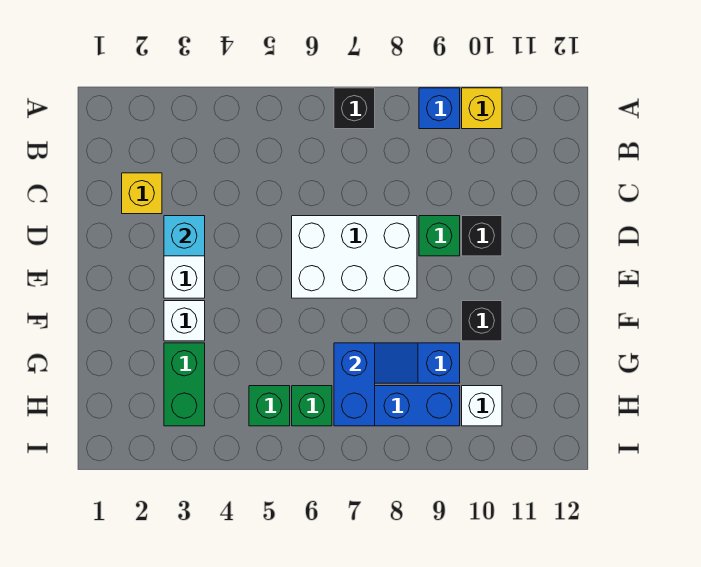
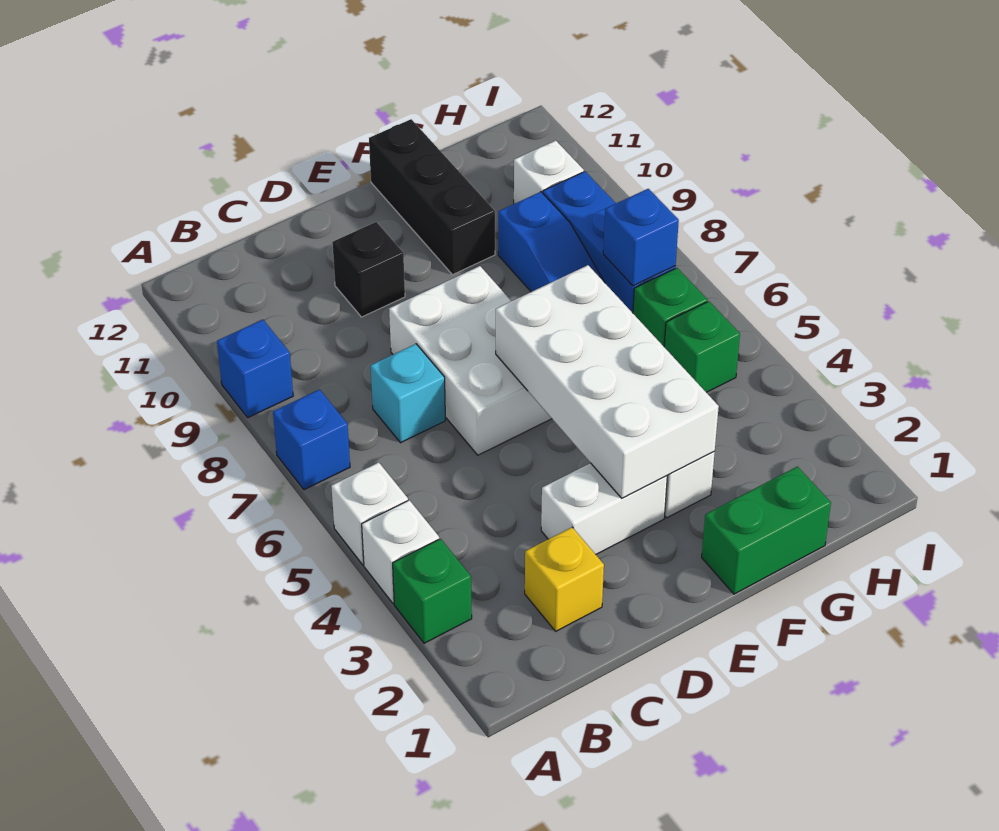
none -> white brick A4 level 1
none -> white brick A5 level 1
black brick A7 level 1 -> blue brick A7 level 1
yellow brick A10 level 1 -> none
cyan brick D3 level 2 -> cyan brick C7 level 1
green brick D9 level 1 -> green brick A3 level 1
none -> white brick E3:F6 level 2
black brick F10 level 1 -> black brick F10:F12 level 1
green brick G3:H3 level 1 -> green brick F1:G1 level 1
blue brick G7:H7 level 2 -> blue brick H7 level 2

